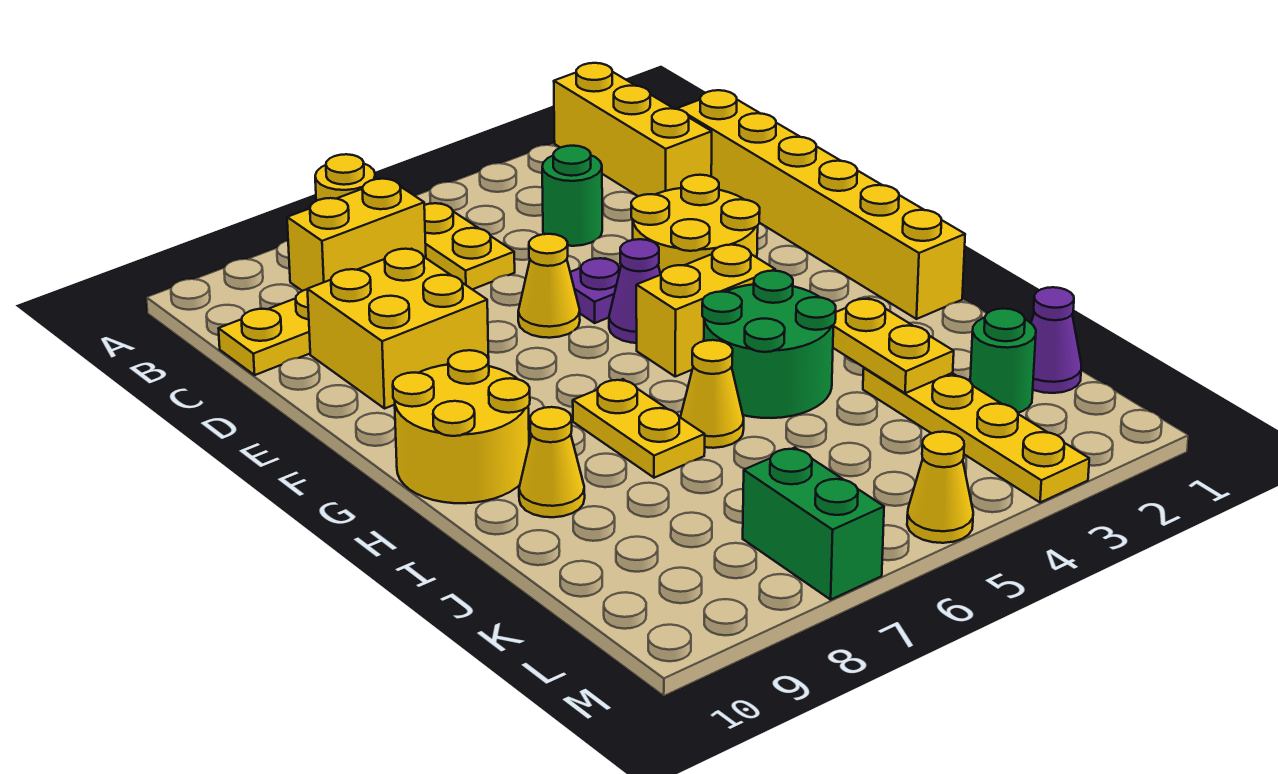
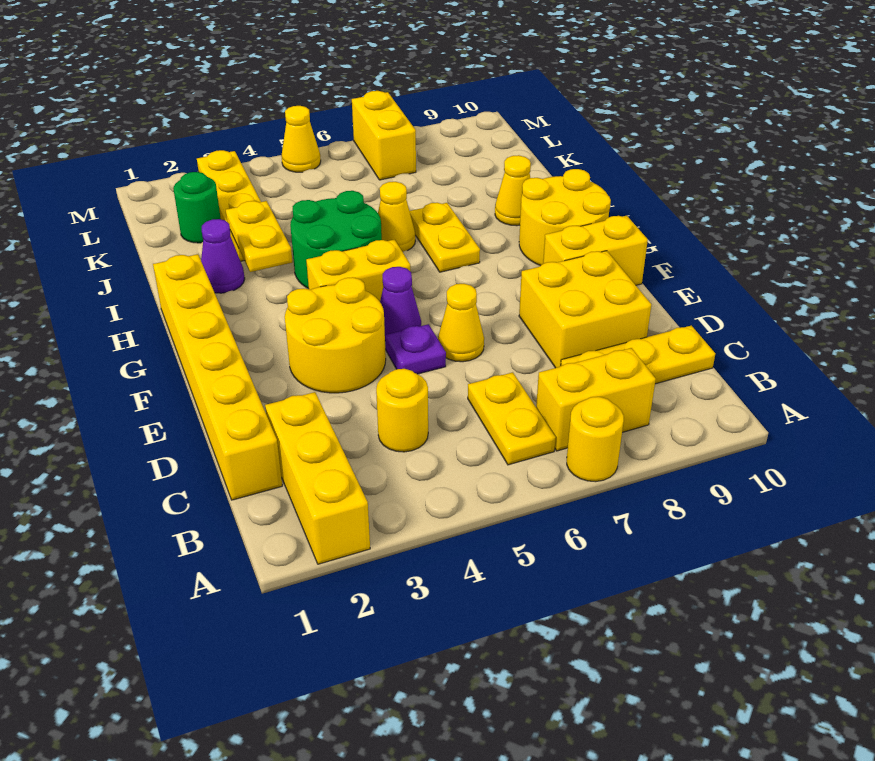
green round brick C4 level 1 -> yellow round brick C4 level 1
none -> yellow brick F9:F10 level 1
purple cone K1 level 1 -> purple cone I2 level 1
green brick L7:M7 level 1 -> yellow brick L7:M7 level 1

